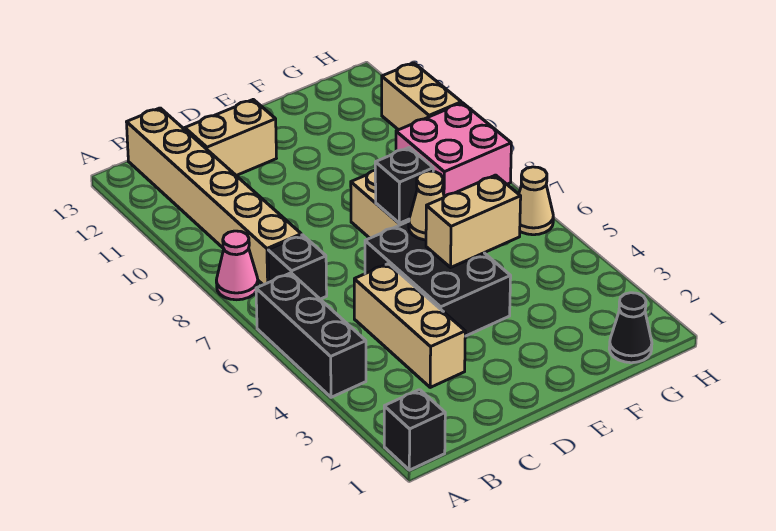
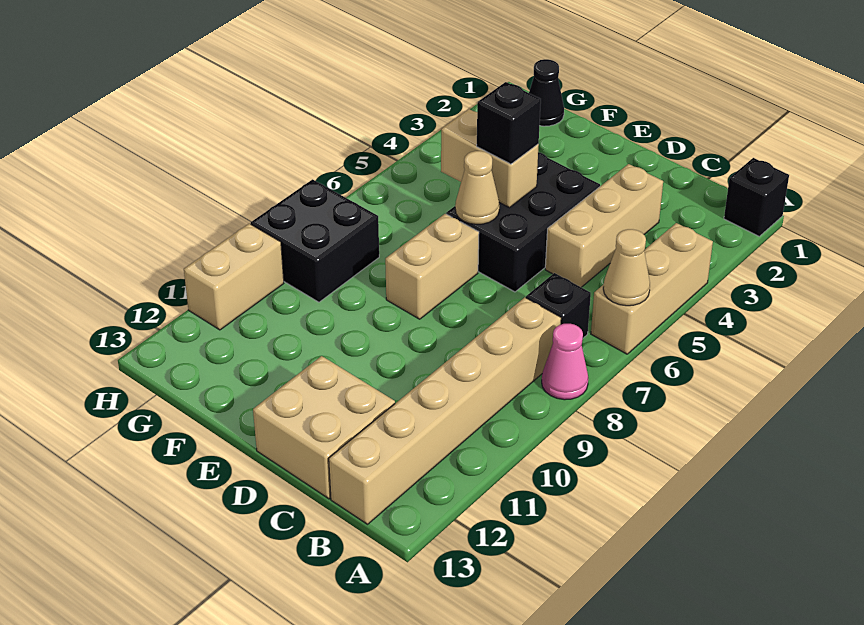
black brick A4:A6 level 1 -> tan brick A4:A6 level 1
tan brick C12:D12 level 1 -> tan brick C12:D13 level 1
black brick E7 level 2 -> black brick E5 level 3
pink brick G8:H9 level 1 -> black brick G8:H9 level 1
tan cone H6 level 1 -> tan cone A6 level 2

